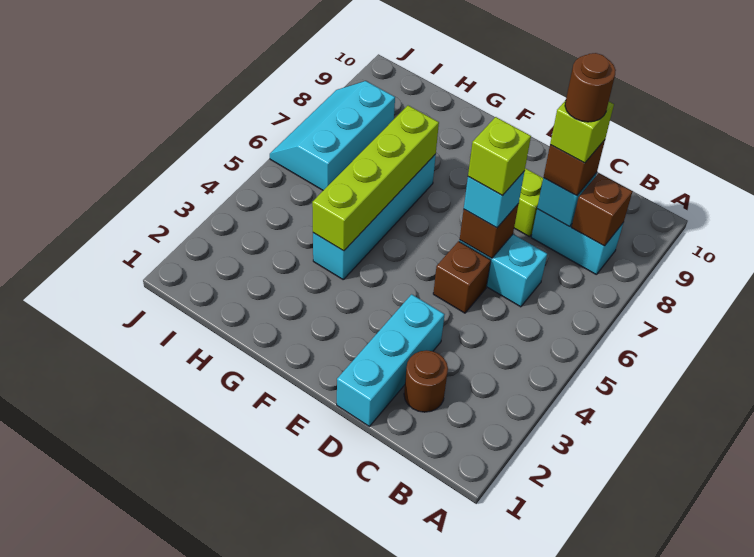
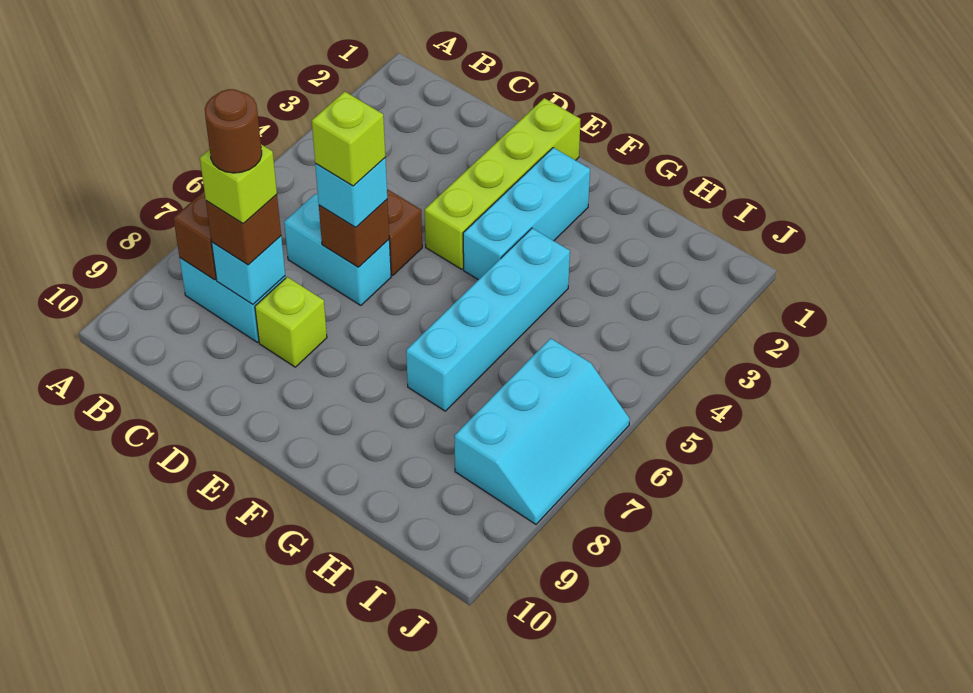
brown round brick C2 level 1 -> none
cyan brick D1:D3 level 1 -> cyan brick F2:F4 level 1
lime brick G4:G7 level 2 -> lime brick E1:E4 level 1

